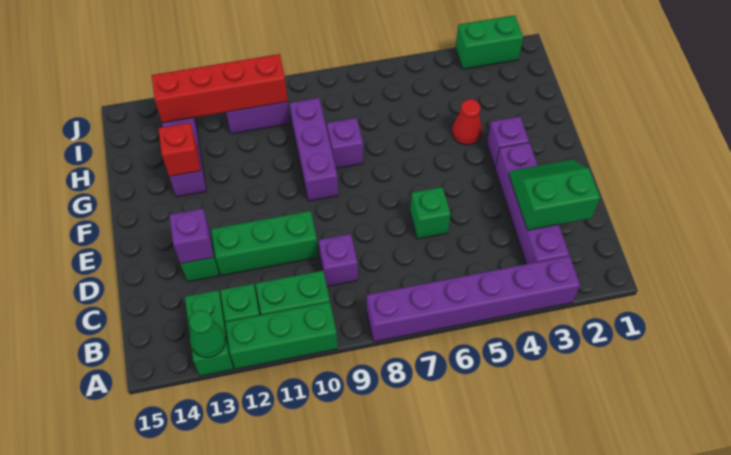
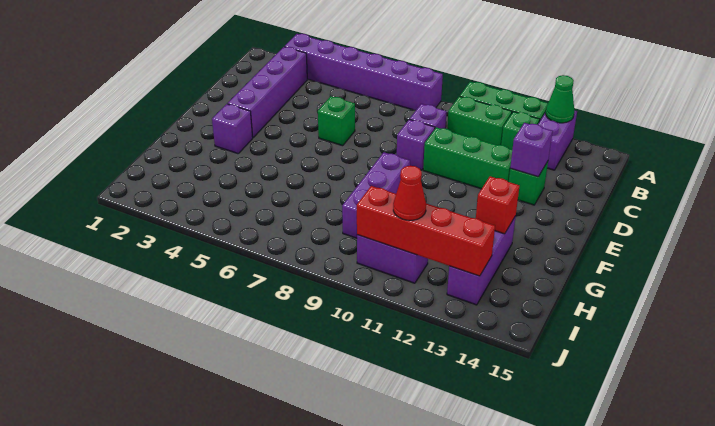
green brick A13:B13 level 1 -> purple brick A13:B13 level 1
green slope C2:D3 level 2 top C -> none
red cone G4 level 1 -> red cone I11 level 3
purple brick G8 level 1 -> purple brick D9 level 1
green brick J2:J3 level 1 -> none

